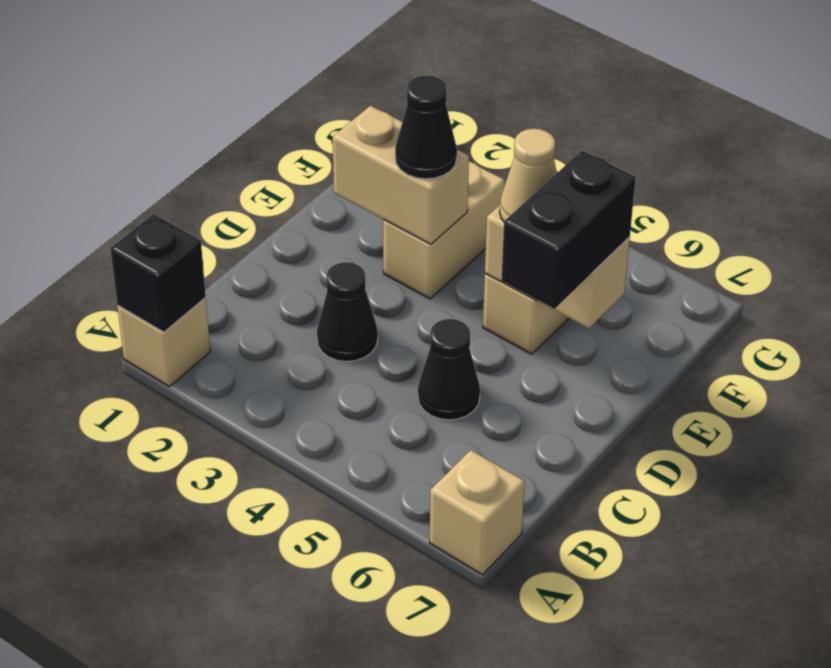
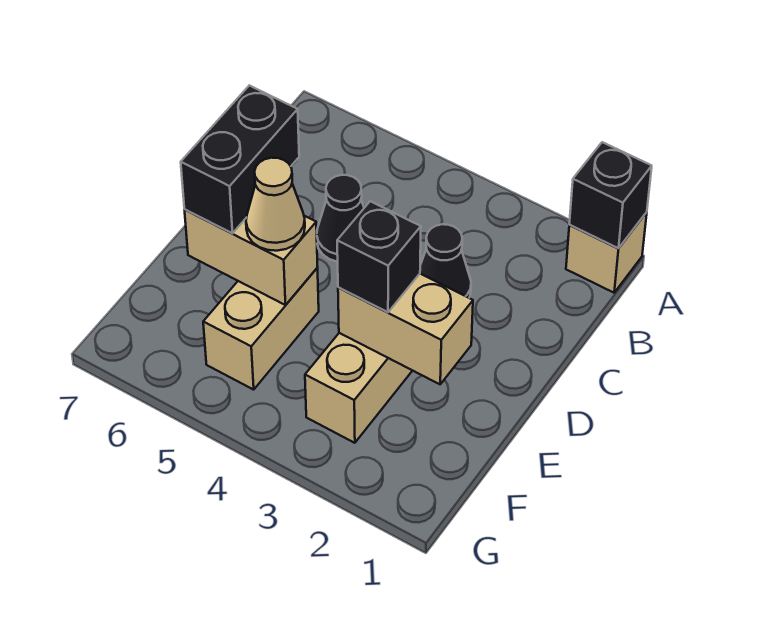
tan brick A7 level 1 -> none
black cone E3 level 3 -> black brick E3 level 3

